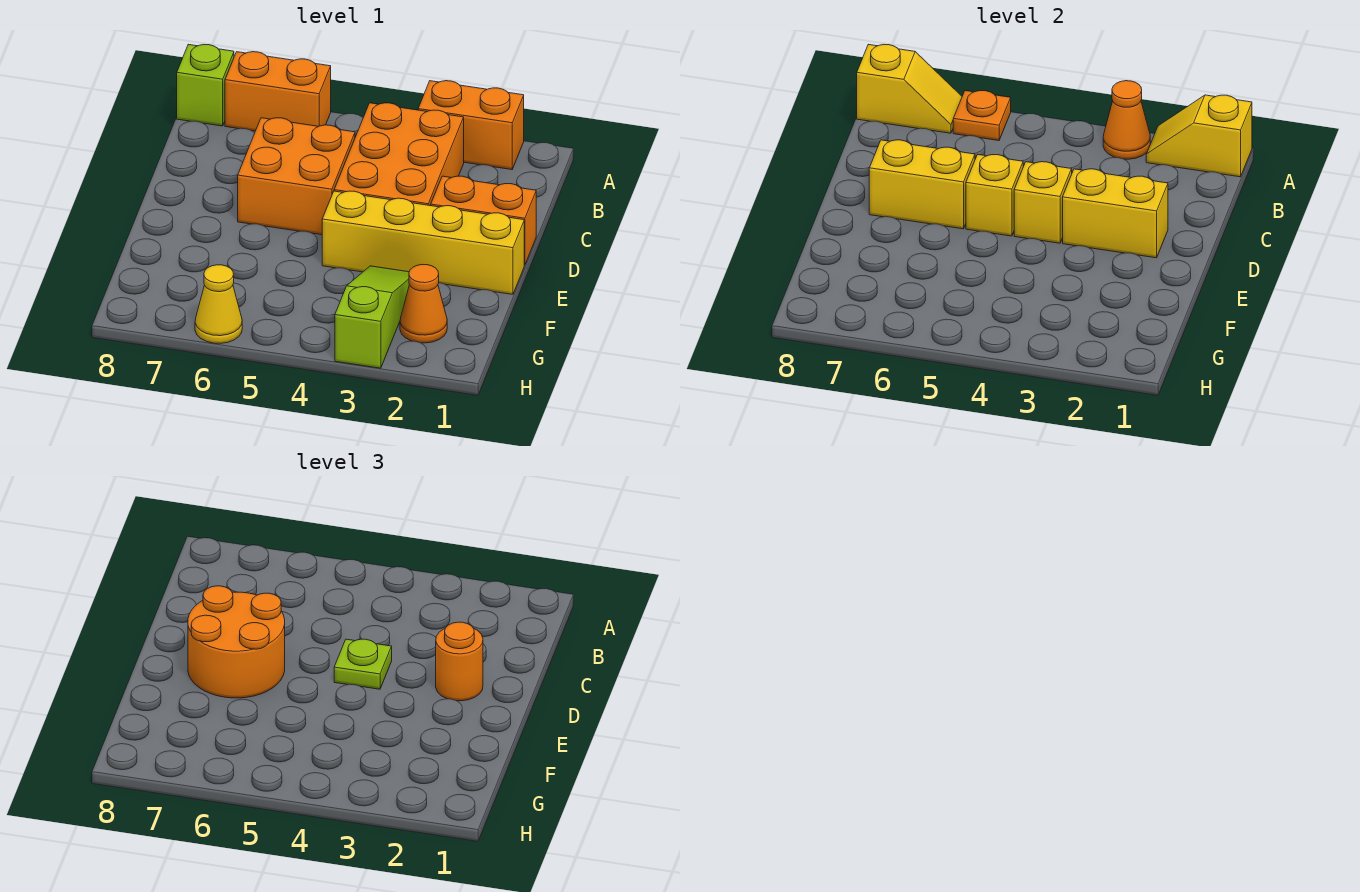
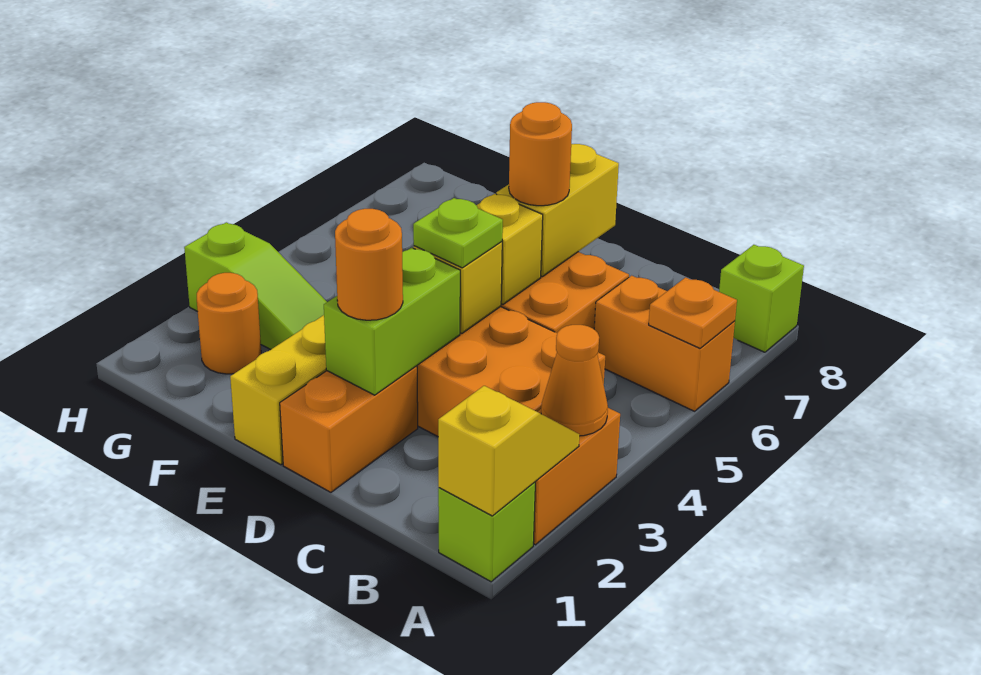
none -> lime brick A1 level 1
orange brick A6:A7 level 1 -> orange brick A6:B6 level 1
yellow slope A7:A8 level 2 top 8 -> none
yellow brick D2:D3 level 2 -> lime brick D2:D3 level 2
orange round brick D6:E7 level 3 -> orange round brick D6 level 3
orange cone G2 level 1 -> orange round brick G2 level 1
yellow cone H6 level 1 -> none

